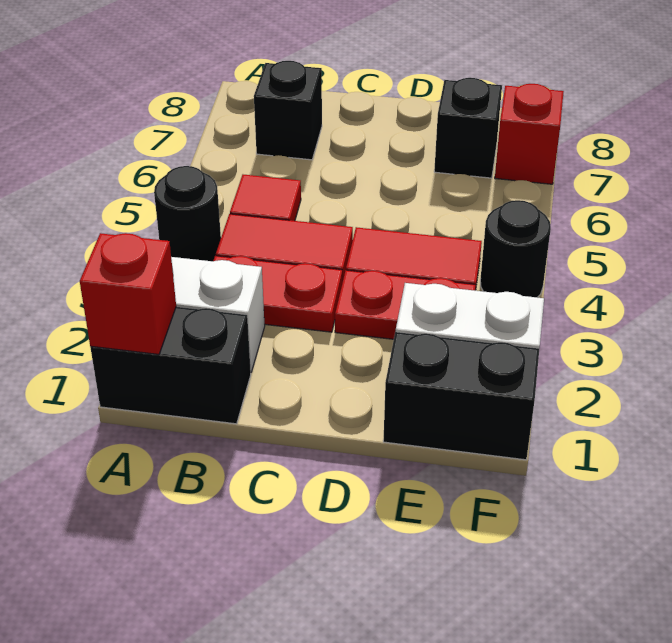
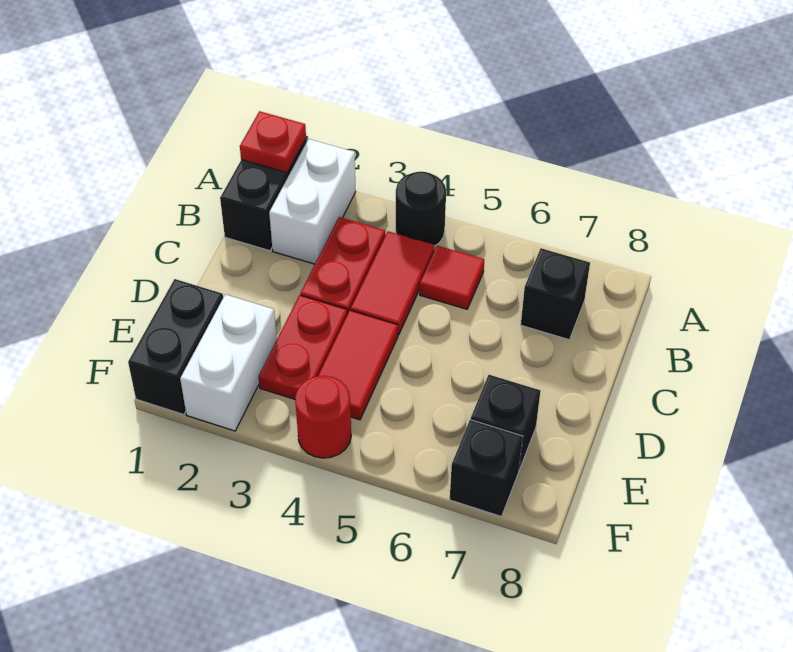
red brick A1 level 2 -> red plate A1 level 2
black round brick F4 level 1 -> red round brick F4 level 1
red brick F7 level 1 -> black brick F7 level 1

